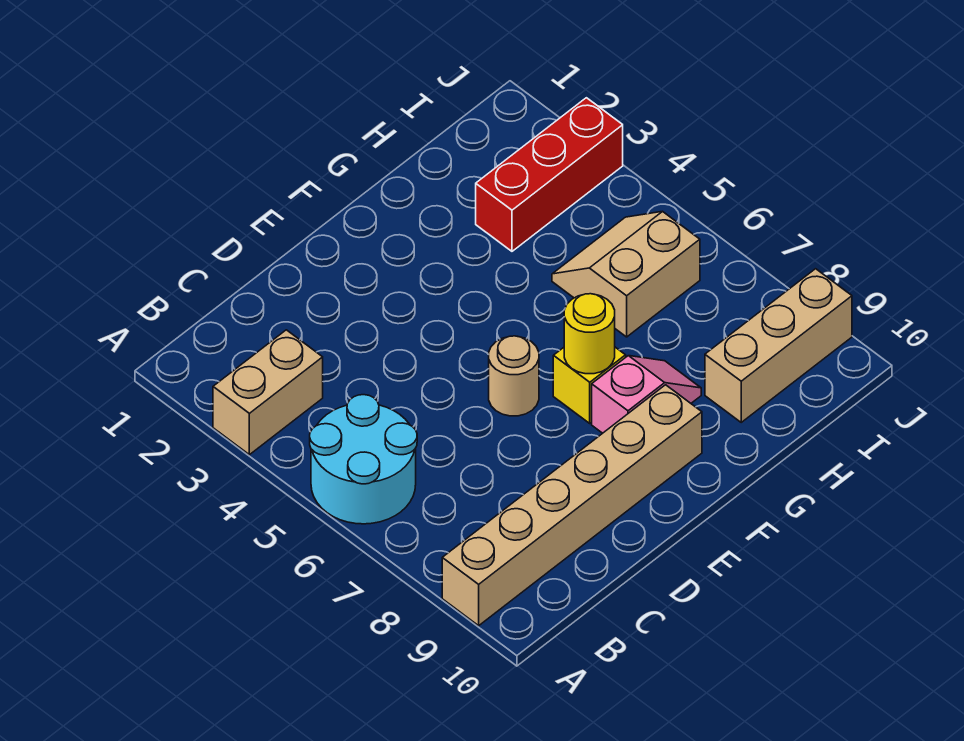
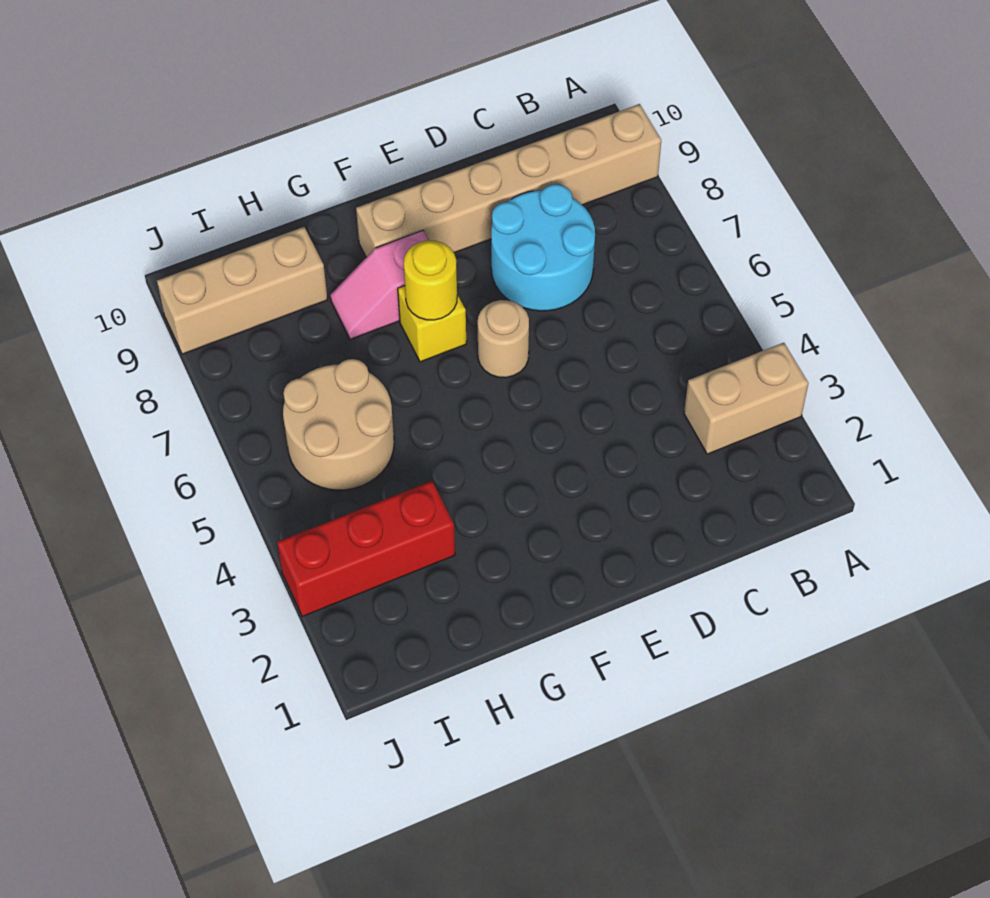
cyan round brick A5:B6 level 1 -> cyan round brick C7:D8 level 1
tan slope H5:I6 level 1 top 6 -> tan round brick H5:I6 level 1

